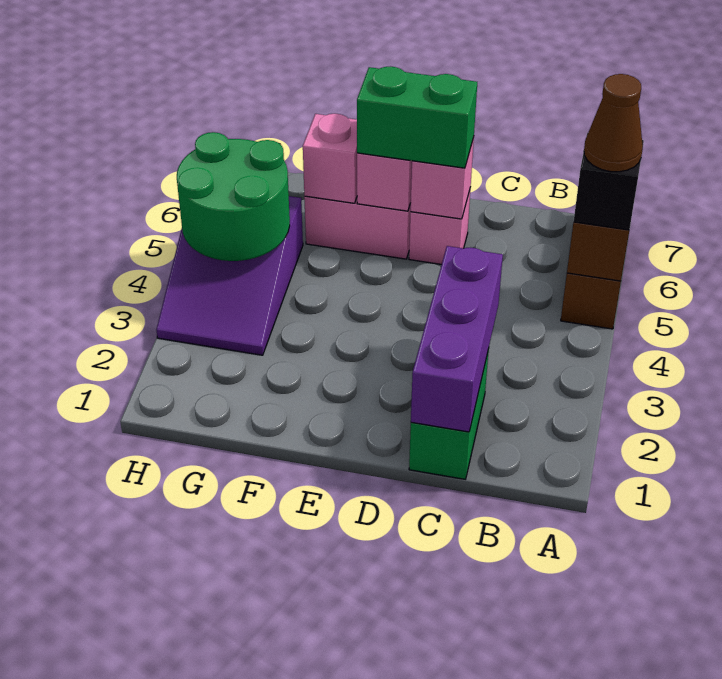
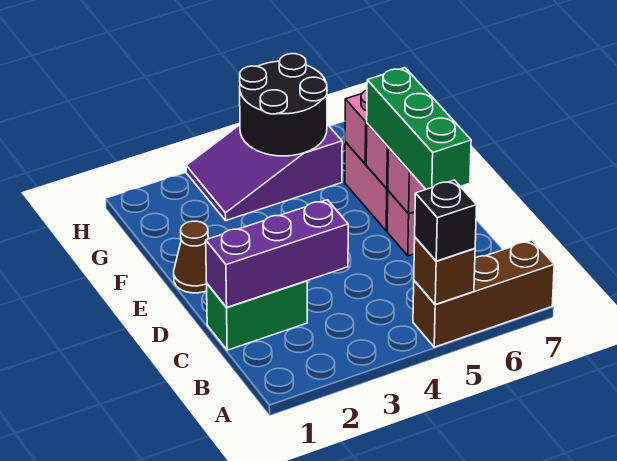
brown cone A5 level 4 -> brown cone E1 level 1
green brick D6:E6 level 3 -> green brick C6:E6 level 3
green round brick G4:H5 level 2 -> black round brick G4:H5 level 2

